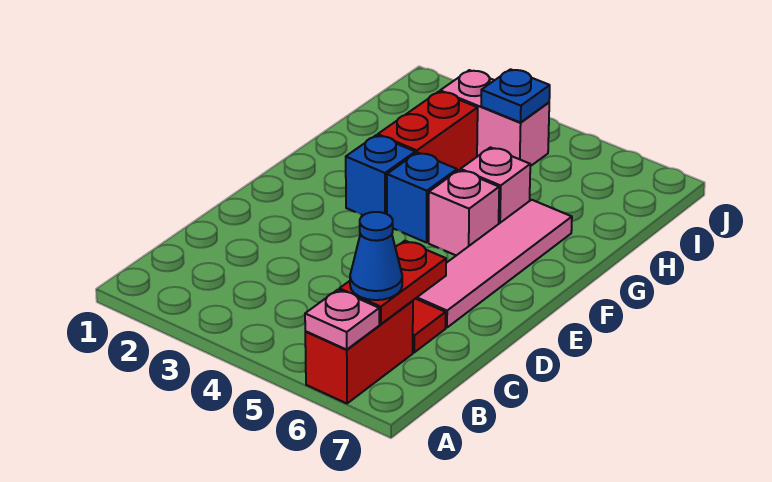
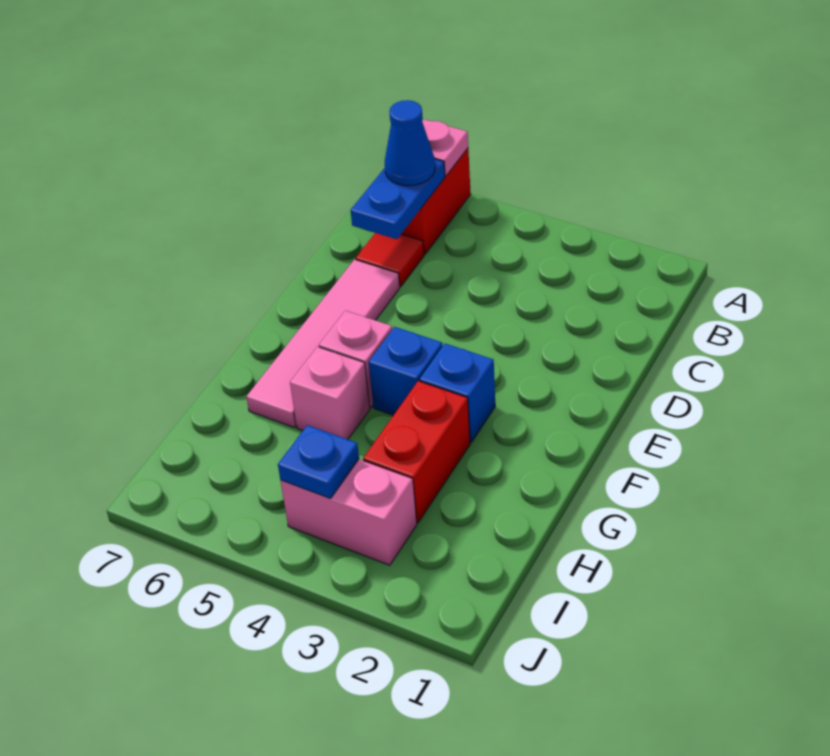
red plate B6:C6 level 2 -> blue plate B6:C6 level 2

